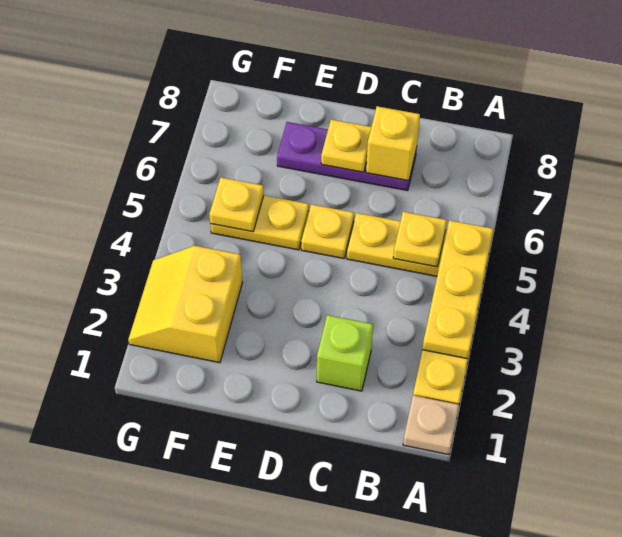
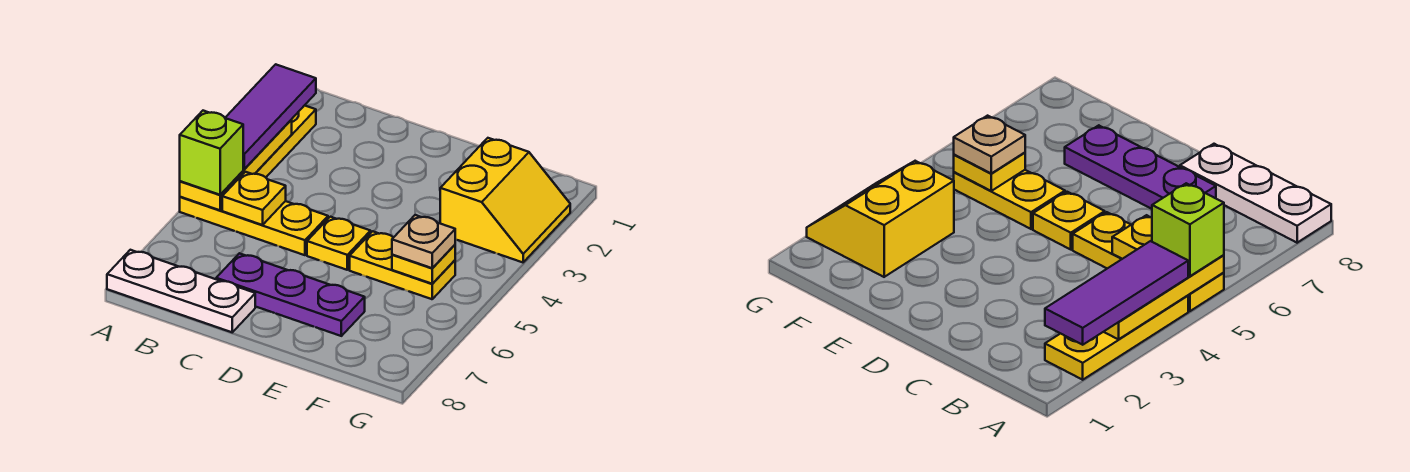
tan plate A1 level 1 -> tan plate F5 level 3
none -> purple tile A2:A4 level 3
none -> white plate A8:C8 level 1
lime brick C2 level 1 -> lime brick A5 level 3
yellow brick C7 level 2 -> none
yellow plate D7 level 2 -> none

